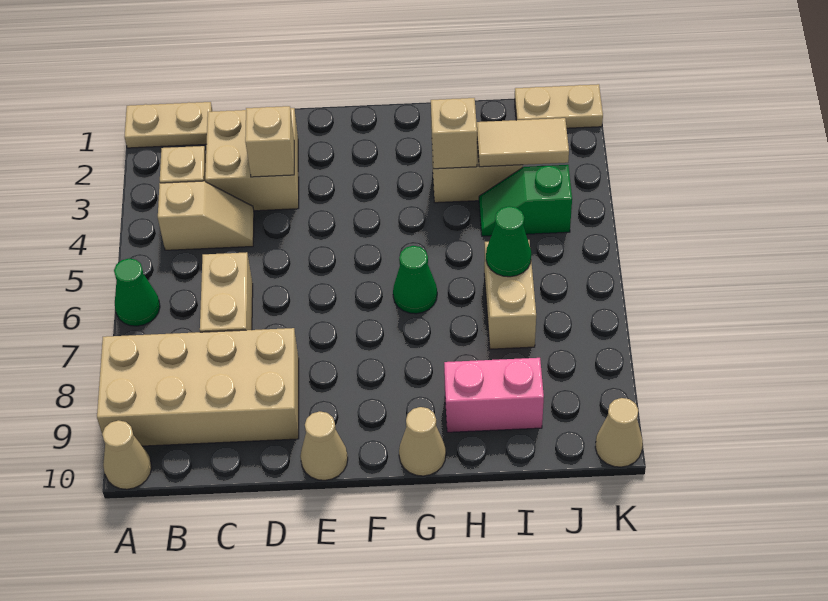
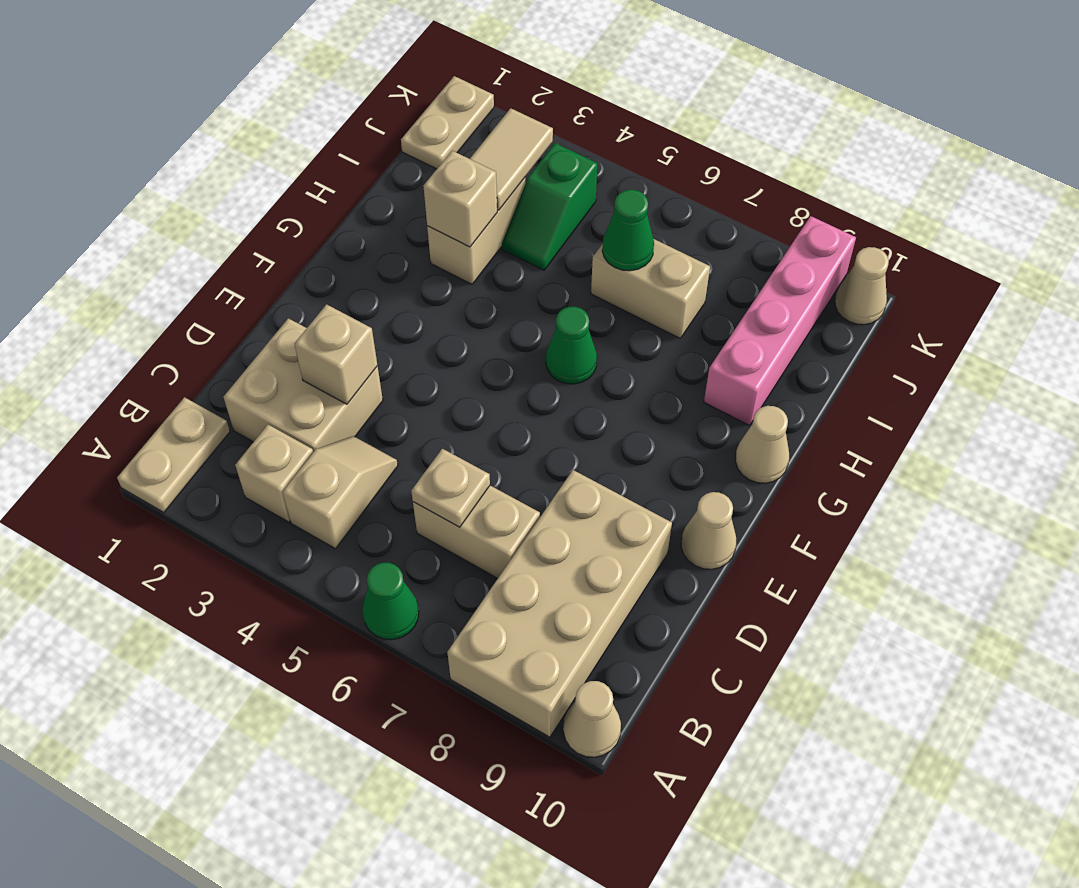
none -> tan plate C6 level 2
pink brick H9:I9 level 1 -> pink brick H9:K9 level 1

